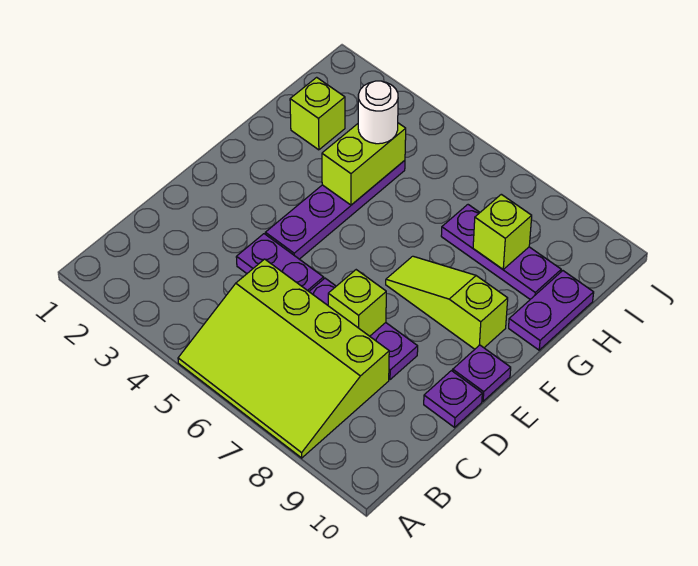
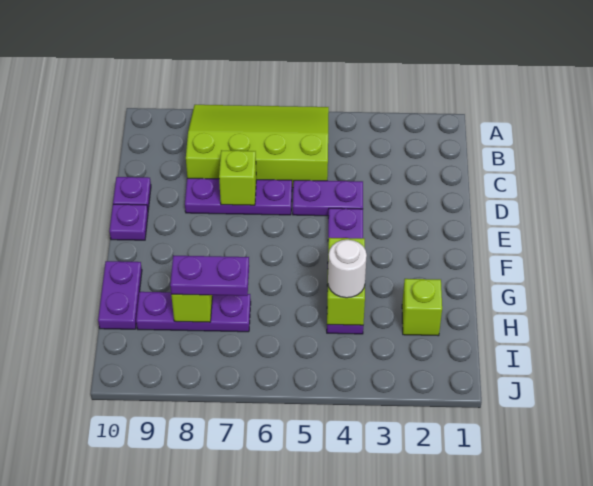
lime slope F7:F9 level 1 top 9 -> none
none -> purple plate H7:H8 level 3

